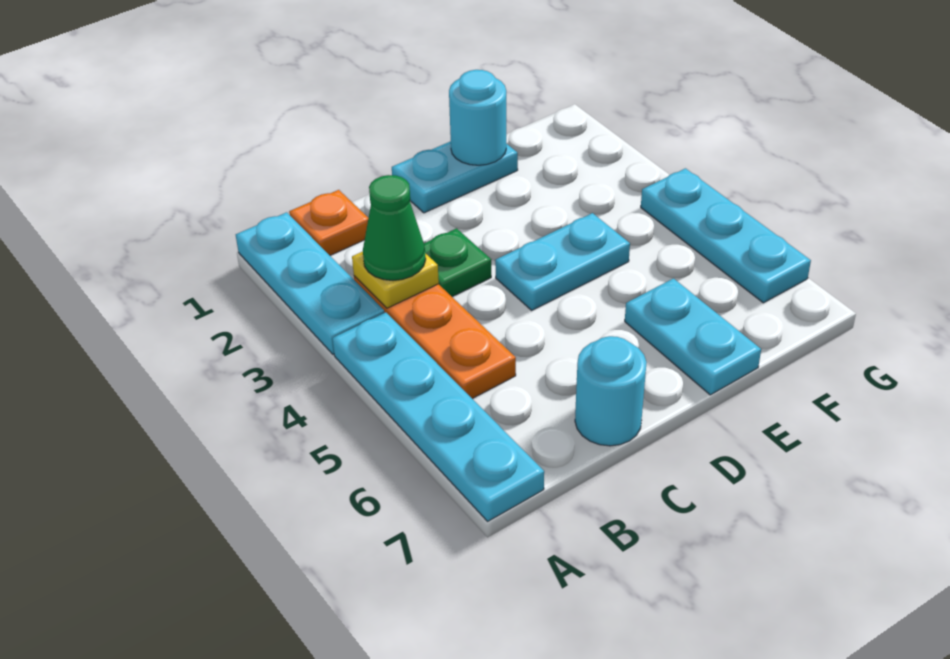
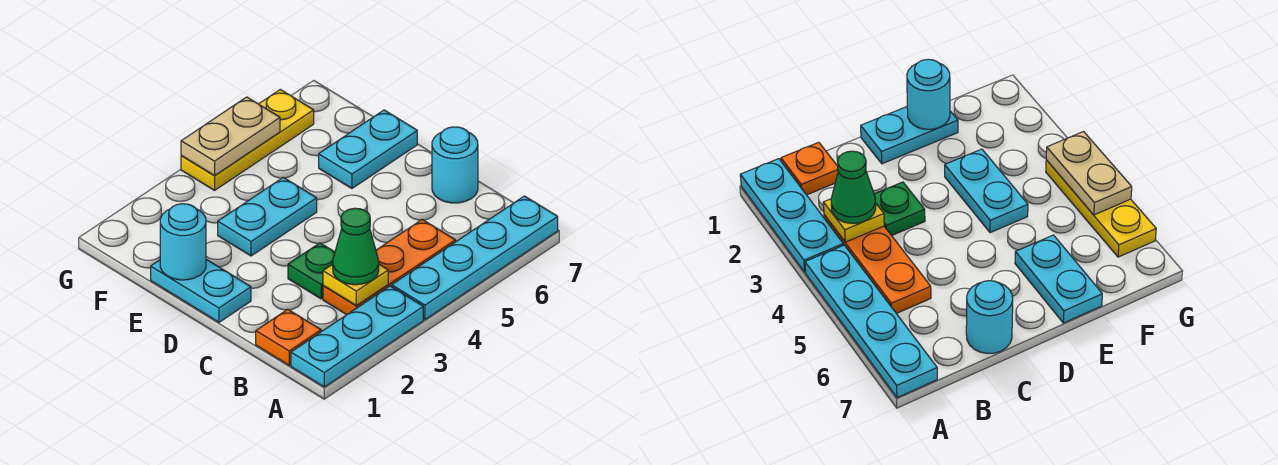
cyan plate D4:E4 level 1 -> cyan plate E3:E4 level 1
cyan plate G4:G6 level 1 -> yellow plate G4:G6 level 1
none -> tan plate G4:G5 level 2

